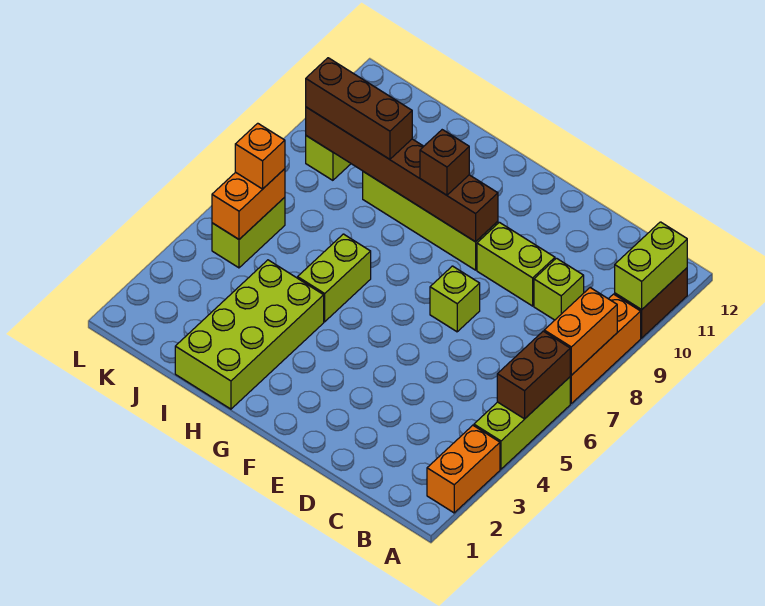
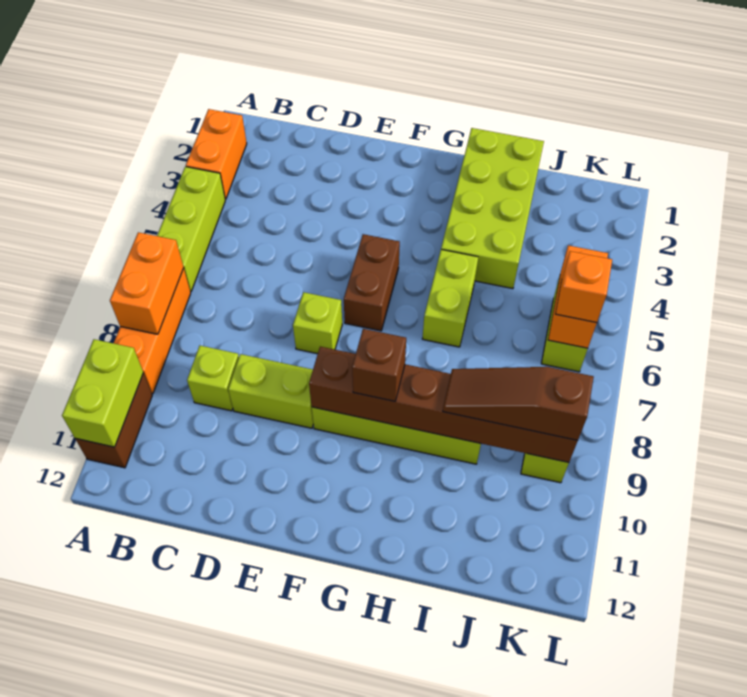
brown brick A5:A6 level 2 -> brown brick F5:F6 level 1
brown brick I9:K9 level 3 -> brown slope I9:K9 level 3 top K

